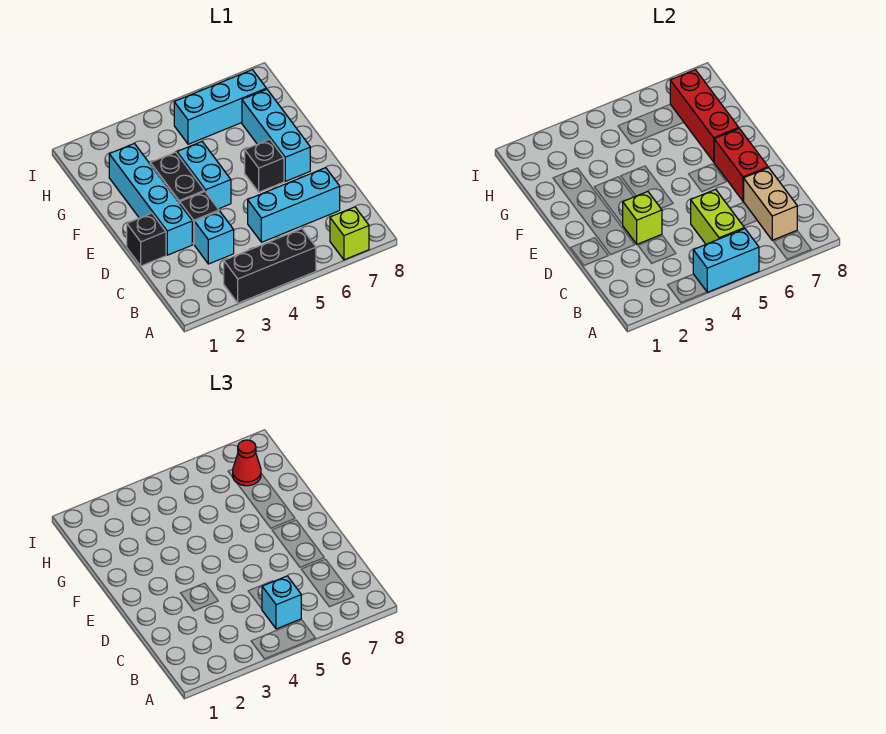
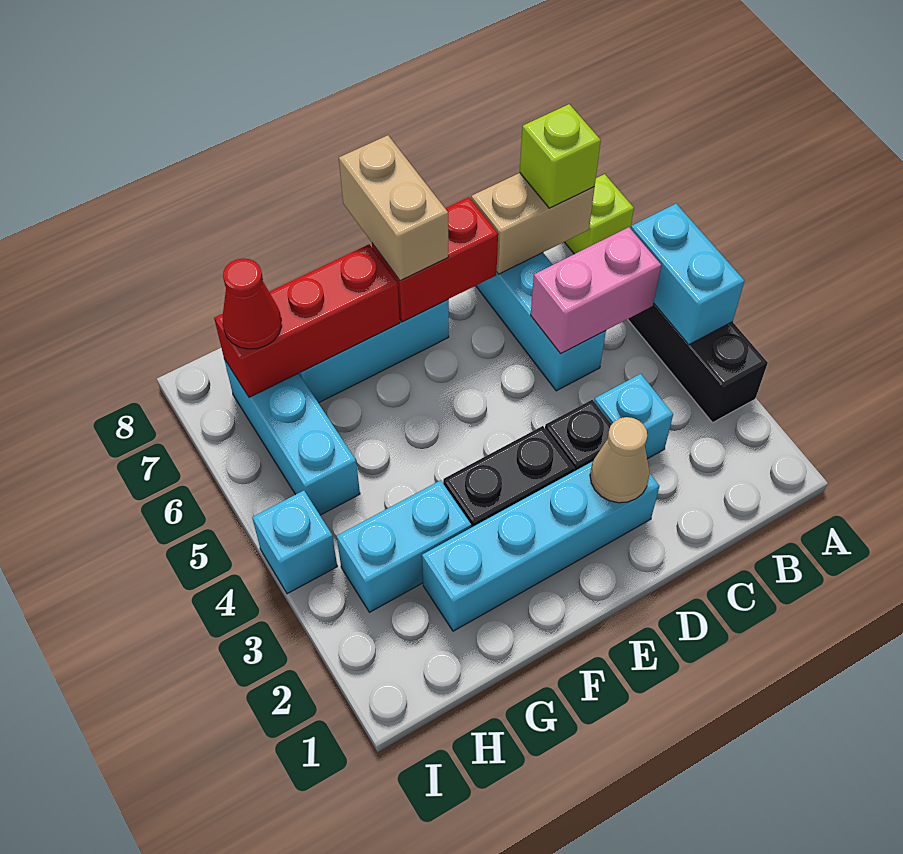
lime brick B5:C5 level 2 -> pink brick B5:C5 level 2
cyan brick B5 level 3 -> cyan brick I4 level 1
black brick D1 level 1 -> none
none -> tan cone D2 level 2
lime brick D3 level 2 -> lime brick B7 level 3
cyan brick E4:F4 level 1 -> cyan brick G3:H3 level 1
black brick E6 level 1 -> none
none -> tan brick E7:E8 level 3

